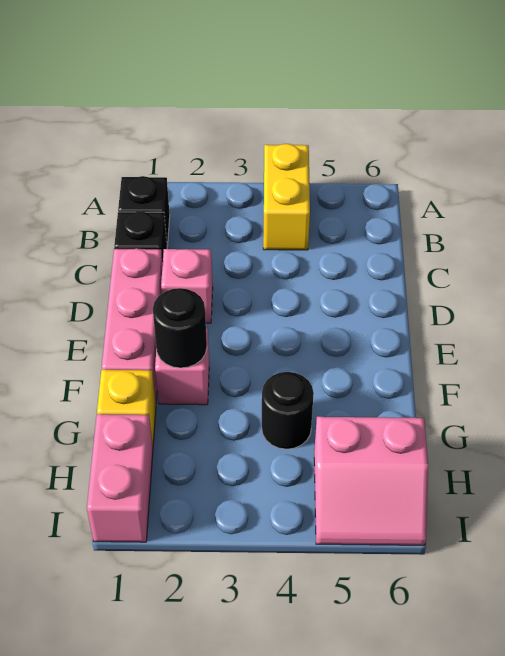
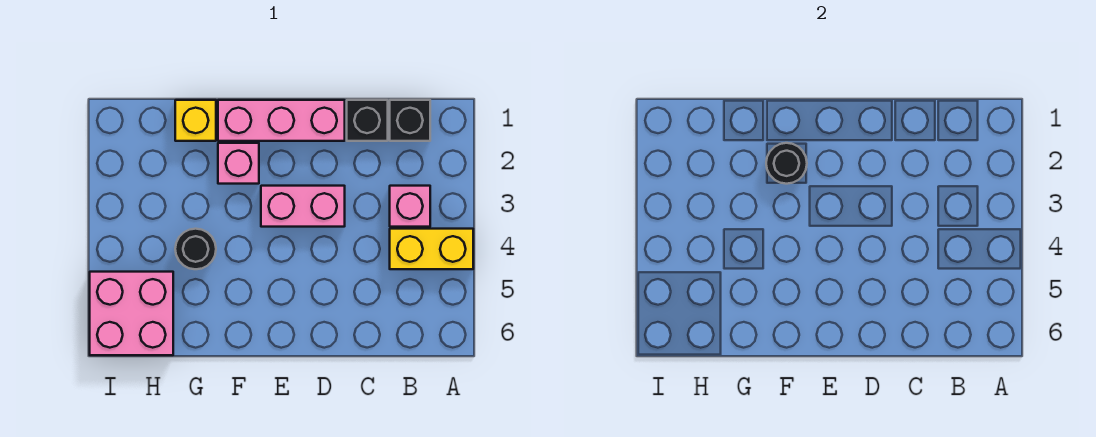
pink brick D2 level 1 -> pink brick B3 level 1
pink brick H1:I1 level 1 -> pink brick D3:E3 level 1
pink slope H5:I6 level 1 top H -> pink brick H5:I6 level 1

